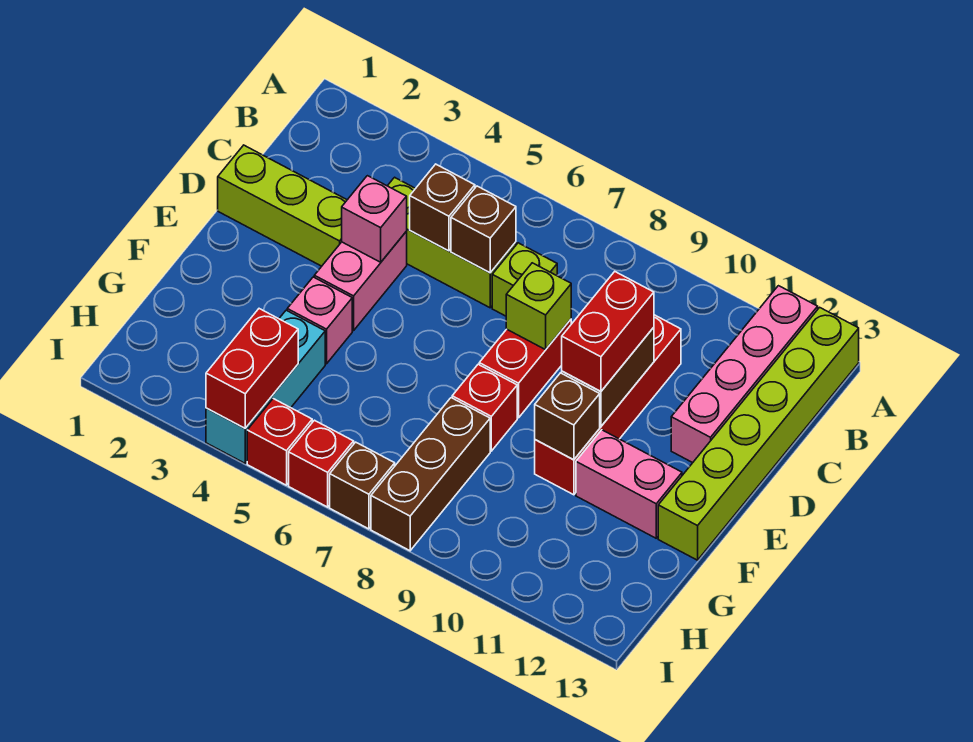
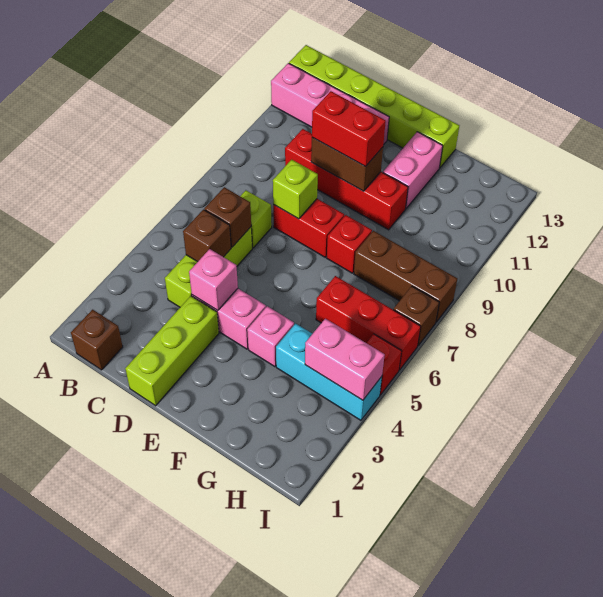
brown brick F10 level 2 -> brown brick B1 level 1
red brick H4:I4 level 2 -> pink brick H4:I4 level 2
red brick I6 level 1 -> red brick G6:I6 level 1

